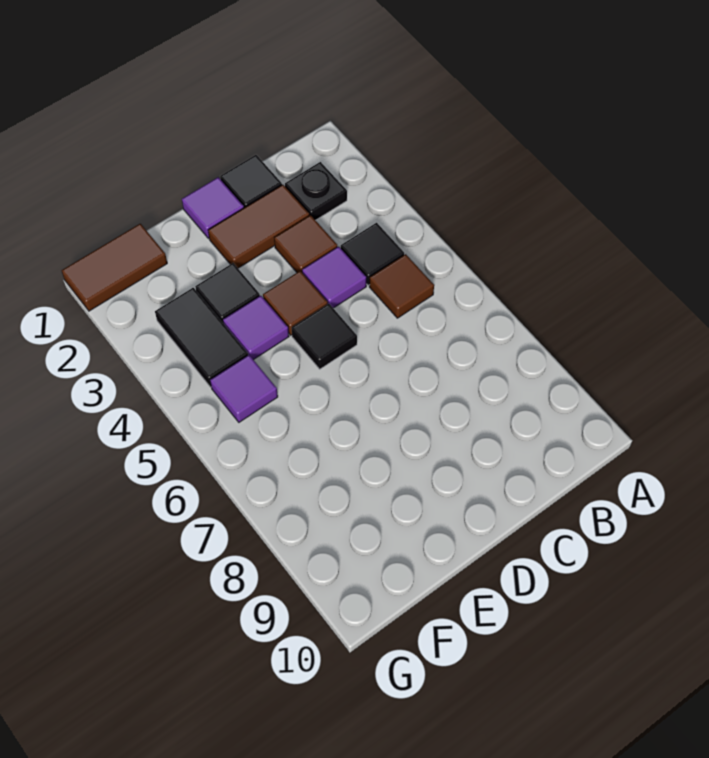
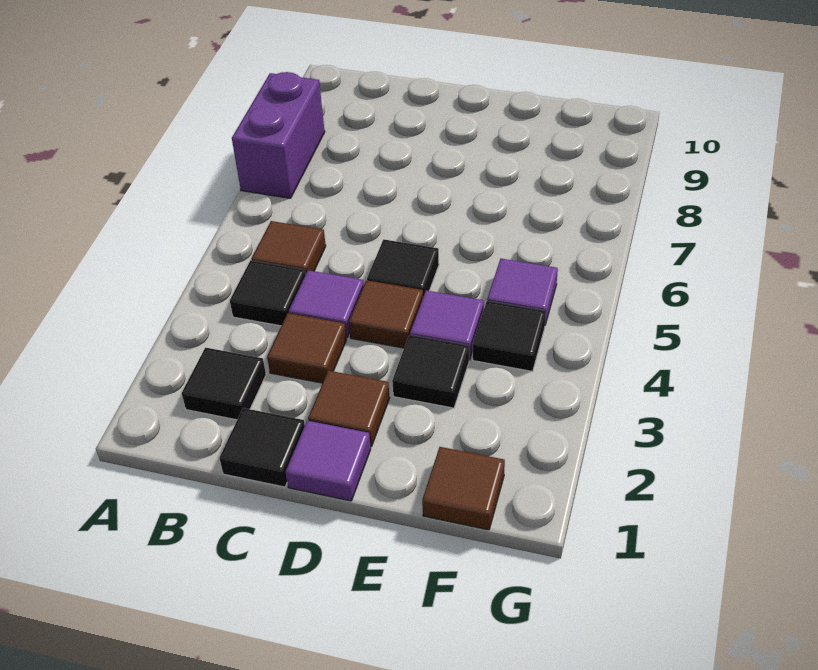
none -> purple brick A7:A8 level 1
black plate B2 level 1 -> black tile B2 level 1
brown tile C2:D2 level 1 -> brown tile D2 level 1
brown tile F1:G1 level 1 -> brown tile F1 level 1
black tile F3:F4 level 1 -> black tile F4 level 1

